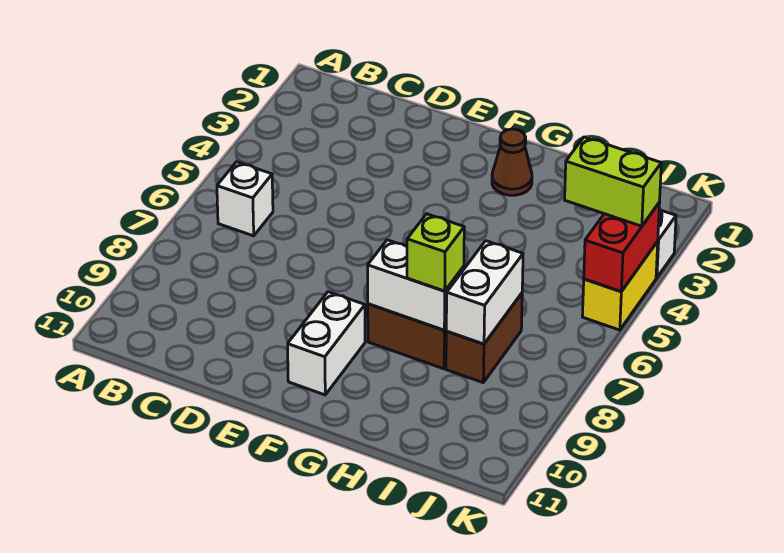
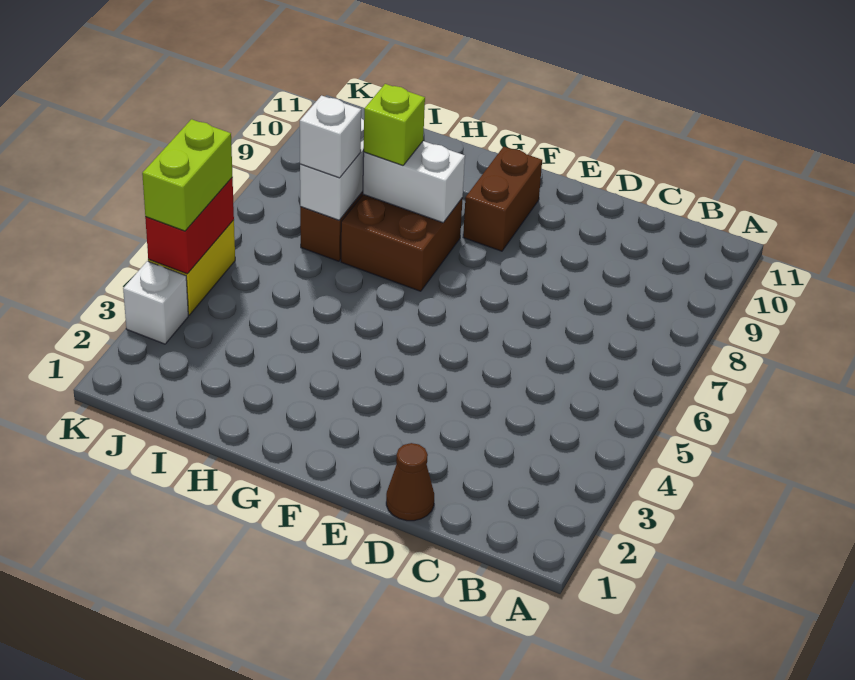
white brick B6 level 1 -> white brick I7 level 3
white brick F9:F10 level 1 -> brown brick F9:F10 level 1
brown cone G2 level 1 -> brown cone D1 level 1
lime brick J4:K4 level 3 -> lime brick K4:K5 level 3

